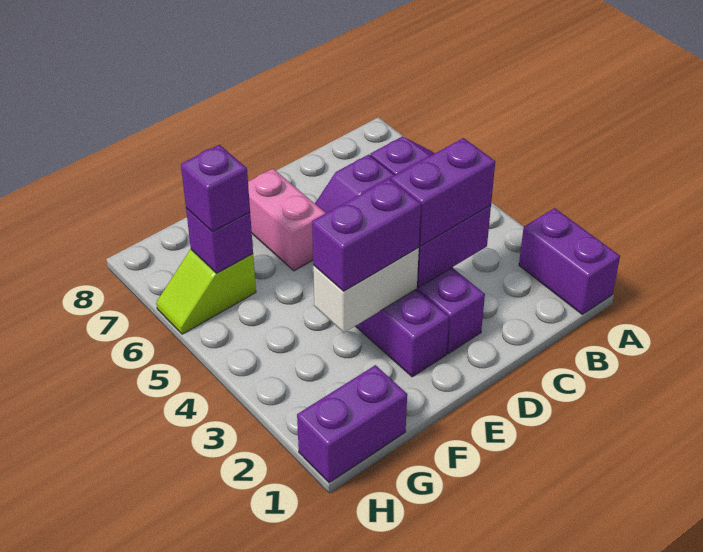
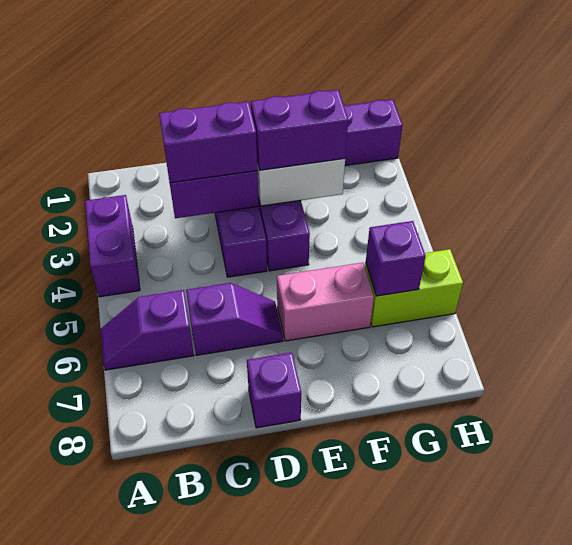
purple brick A1:A2 level 1 -> purple brick A3:A4 level 1
pink brick E6:E7 level 1 -> pink brick E6:F6 level 1
lime slope G6:H6 level 1 top G -> lime brick G6:H6 level 1
purple brick G6 level 3 -> purple brick D8 level 1

